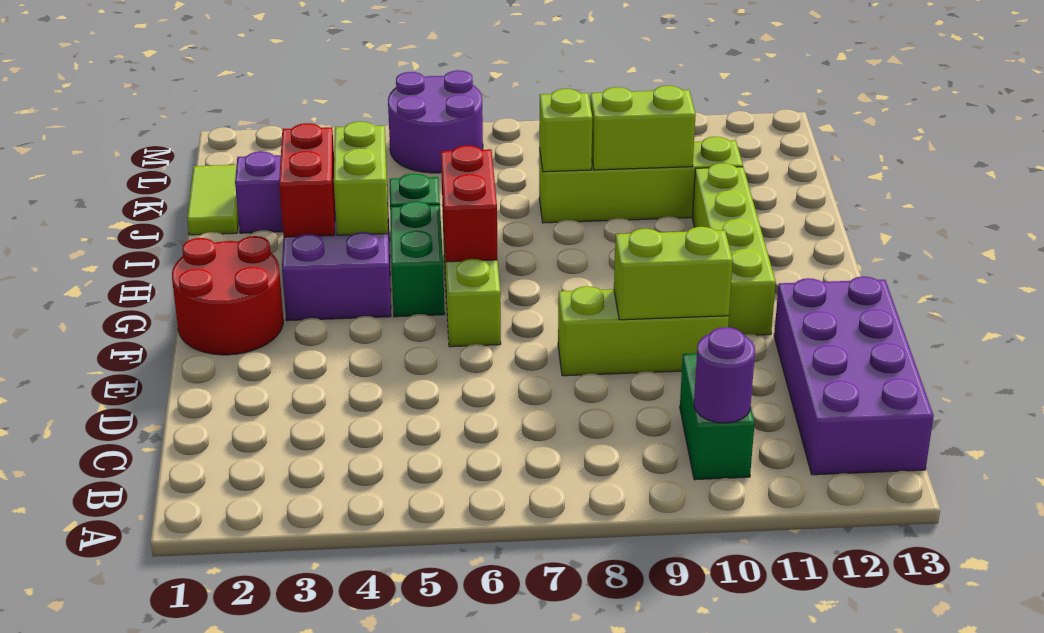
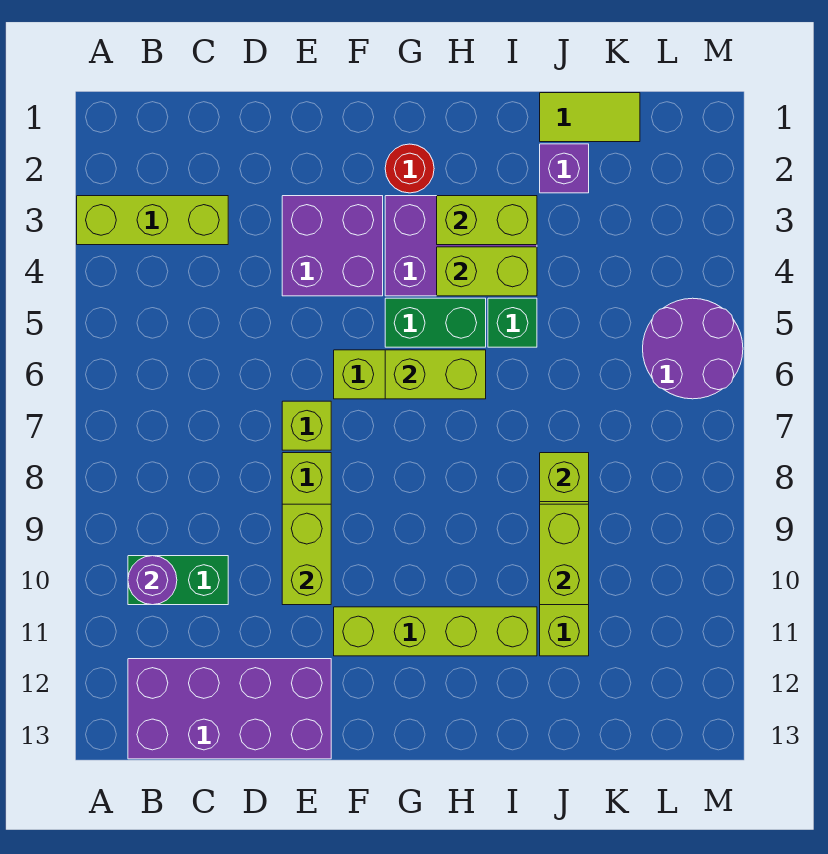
none -> lime brick A3:C3 level 1
none -> purple brick E3:F4 level 1
none -> lime brick E7 level 1
red round brick F1:G2 level 1 -> red round brick G2 level 1
red brick G6:H6 level 2 -> lime brick G6:H6 level 2
red brick H3:I3 level 2 -> lime brick H3:I3 level 2

